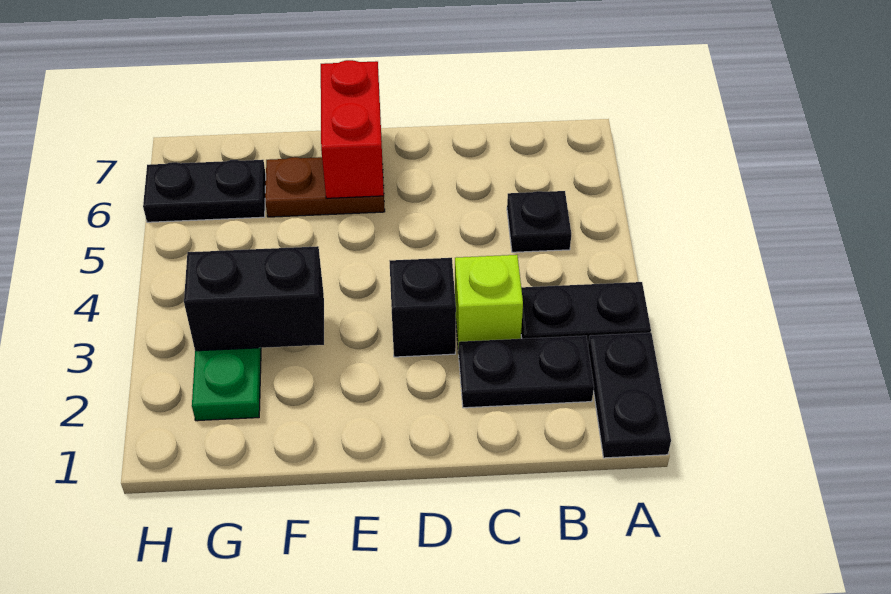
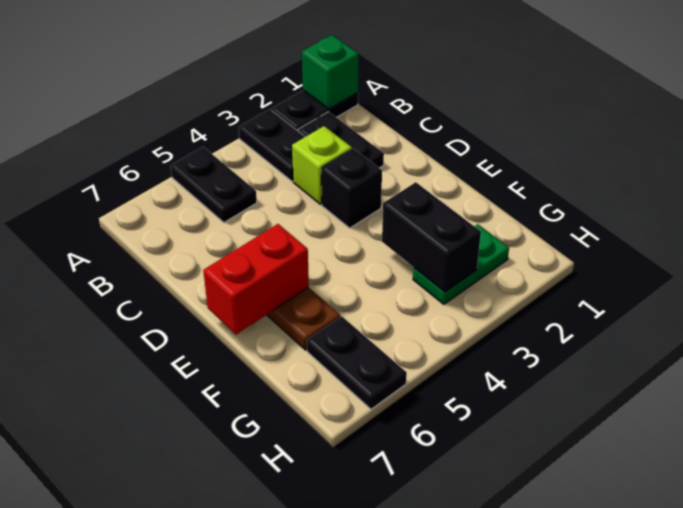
none -> green brick A1 level 2
black plate B5 level 1 -> black plate A5:B5 level 1

